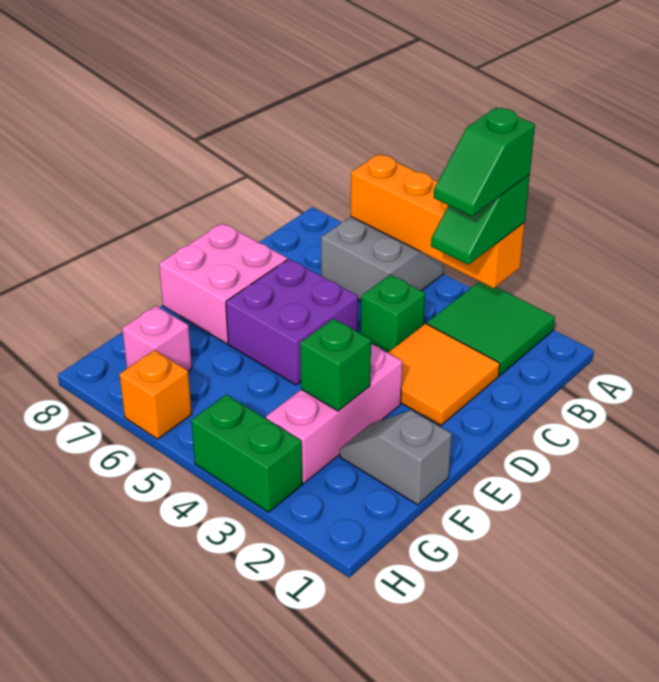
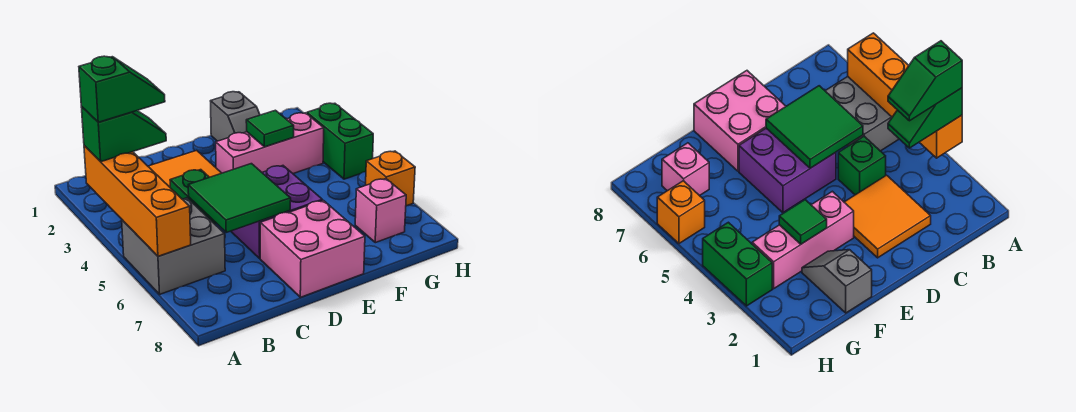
green tile A2:B3 level 1 -> green tile C5:D6 level 2
green brick F3 level 2 -> green tile F3 level 2

